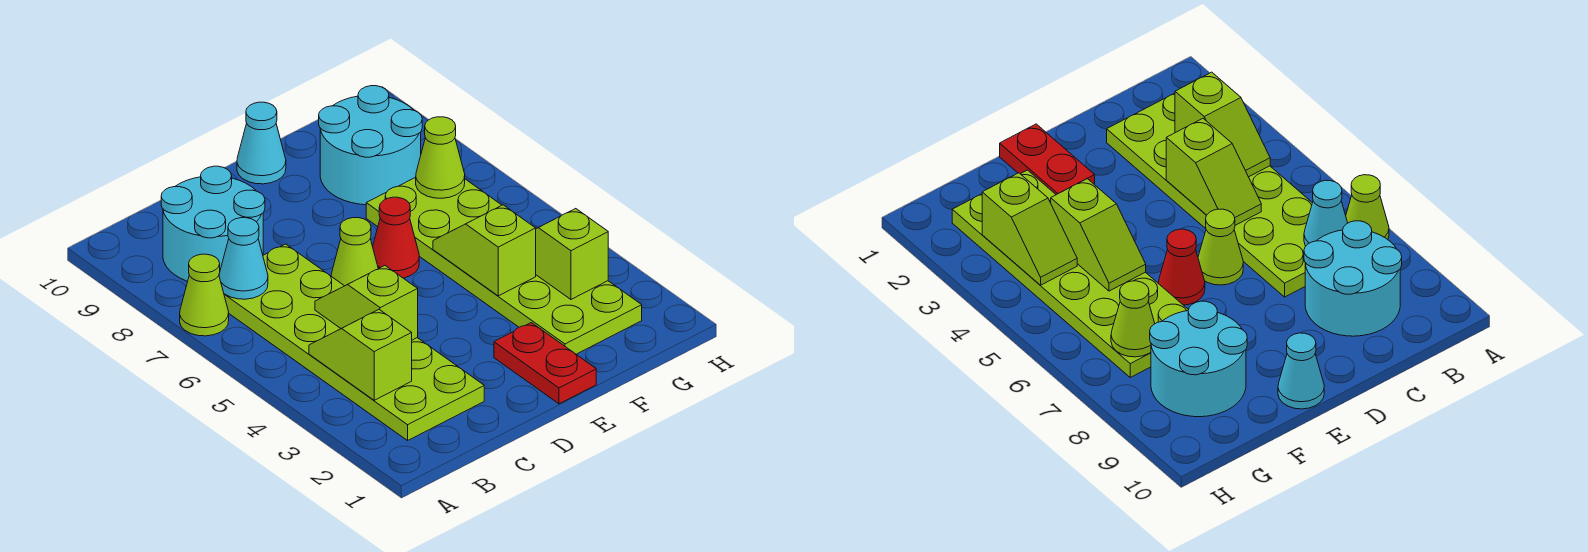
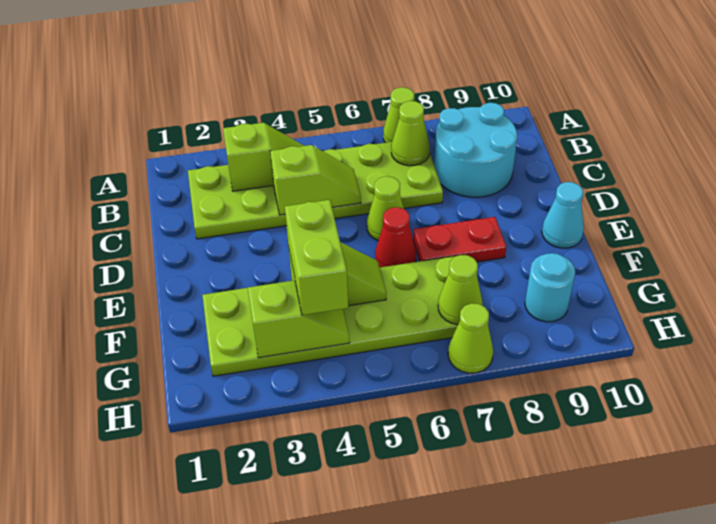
cyan cone B7 level 2 -> lime cone B7 level 2
red plate E1:E2 level 1 -> red plate E7:E8 level 1
none -> lime brick F4:G4 level 3
cyan round brick F8:G9 level 1 -> cyan round brick G9 level 1
none -> lime cone H7 level 1

